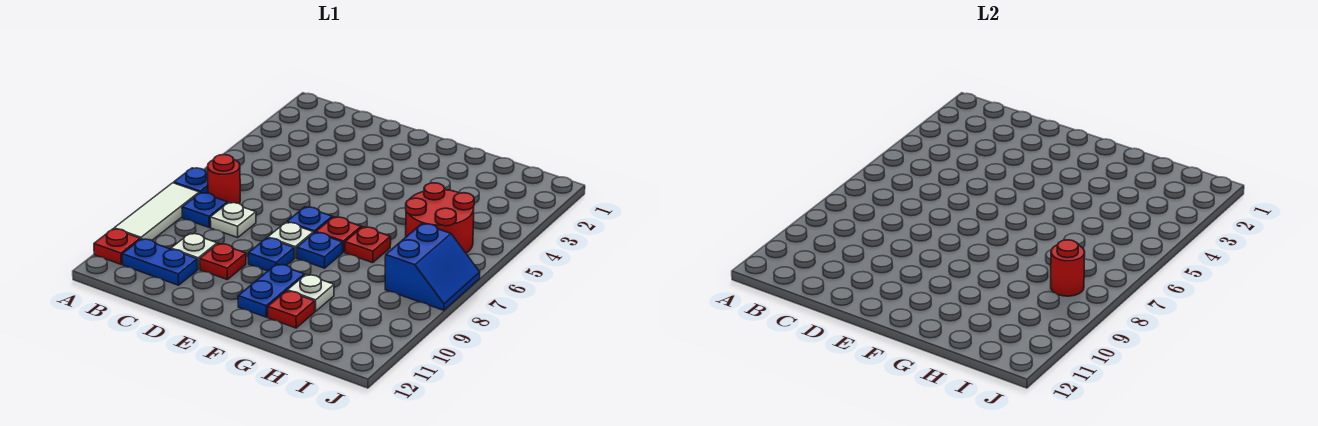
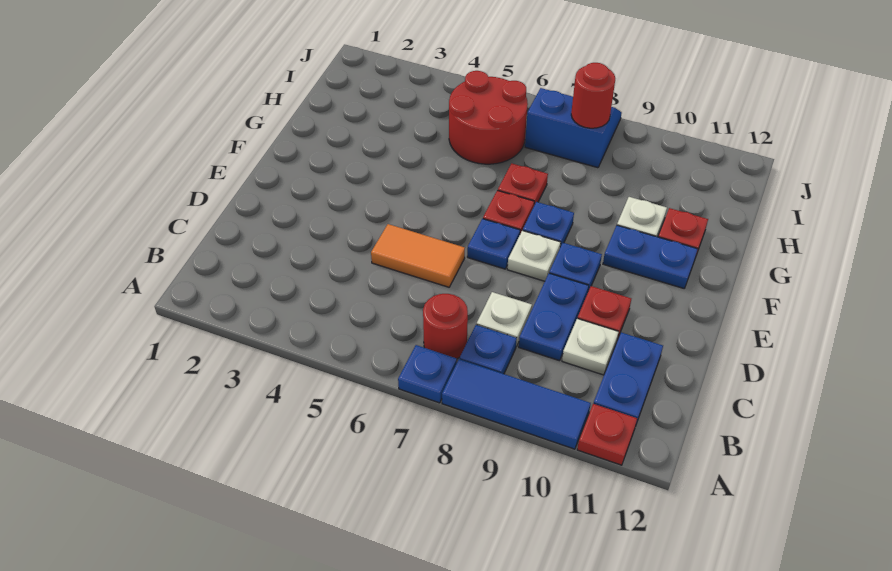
white tile A8:A10 level 1 -> blue tile A8:A10 level 1
none -> blue plate C9:D9 level 1
none -> orange tile D5:D6 level 1

